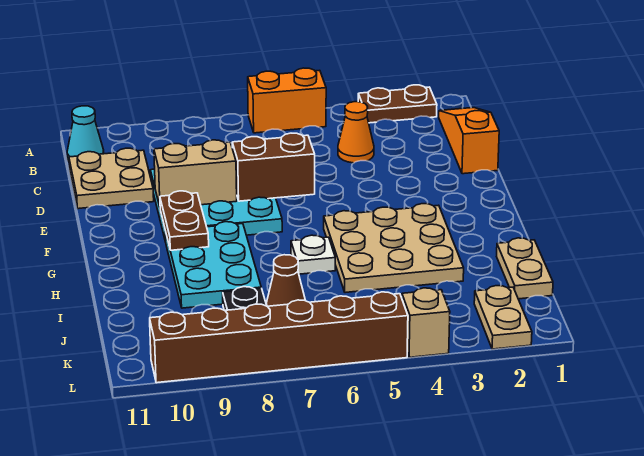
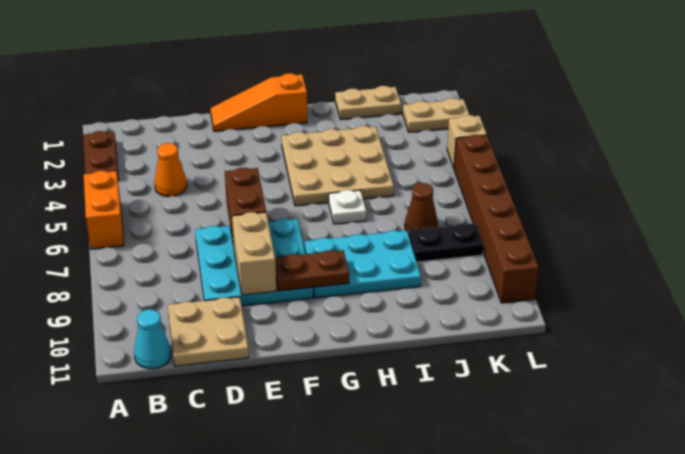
orange slope B1:D1 level 1 top D -> orange slope E1:G1 level 1 top G

